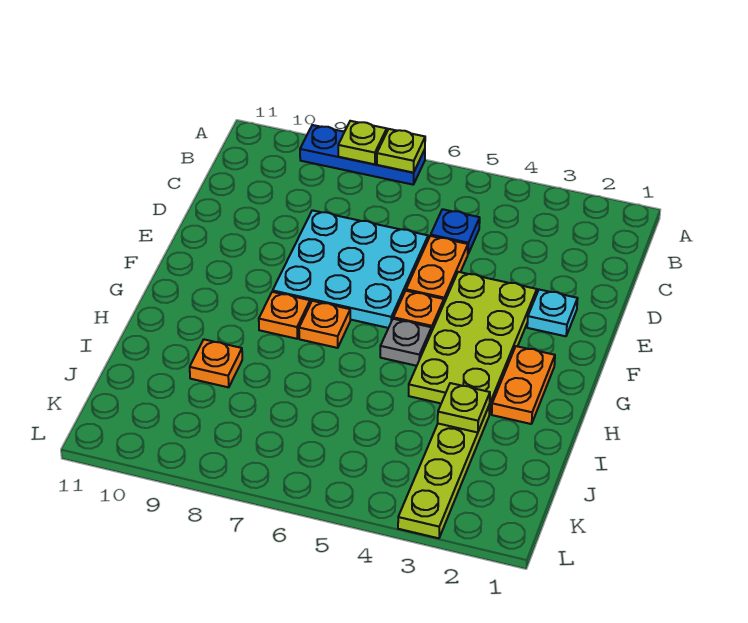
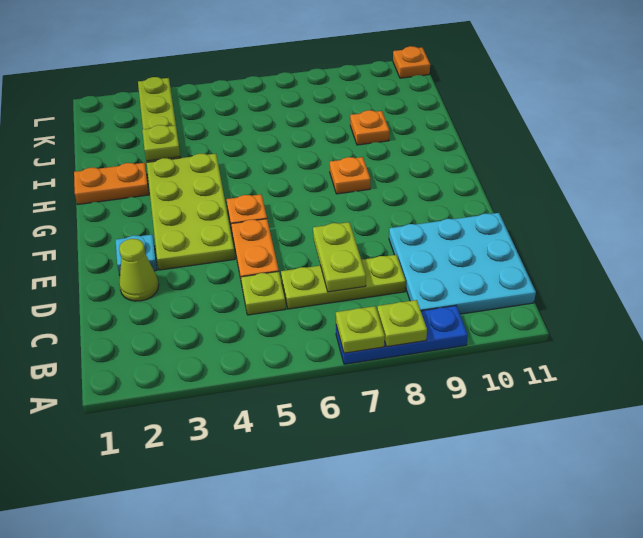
blue plate C5 level 1 -> lime plate C5 level 1
none -> lime plate C6:C8 level 1
none -> lime plate C7:D7 level 2
none -> lime cone D2 level 1
cyan plate D6:F8 level 1 -> cyan plate B9:D11 level 1
orange plate G2:H2 level 1 -> orange plate H1:H2 level 1
grey plate G5 level 1 -> none
orange plate G7 level 1 -> orange plate L11 level 1

